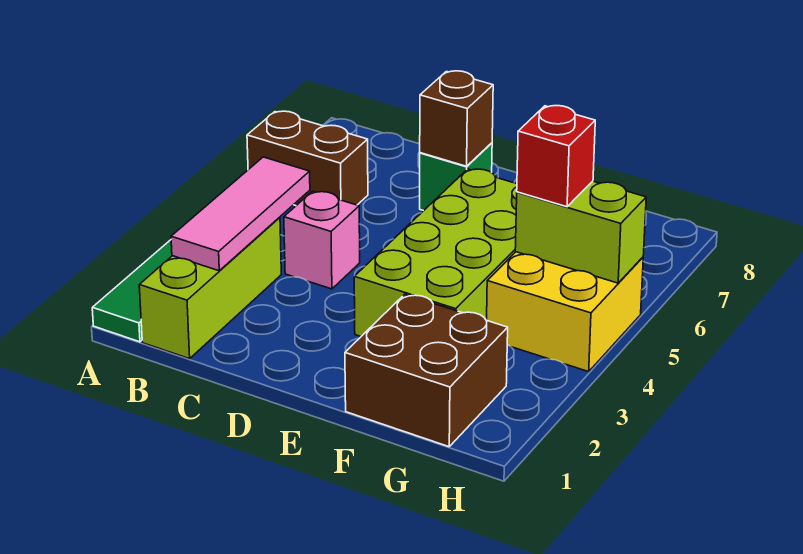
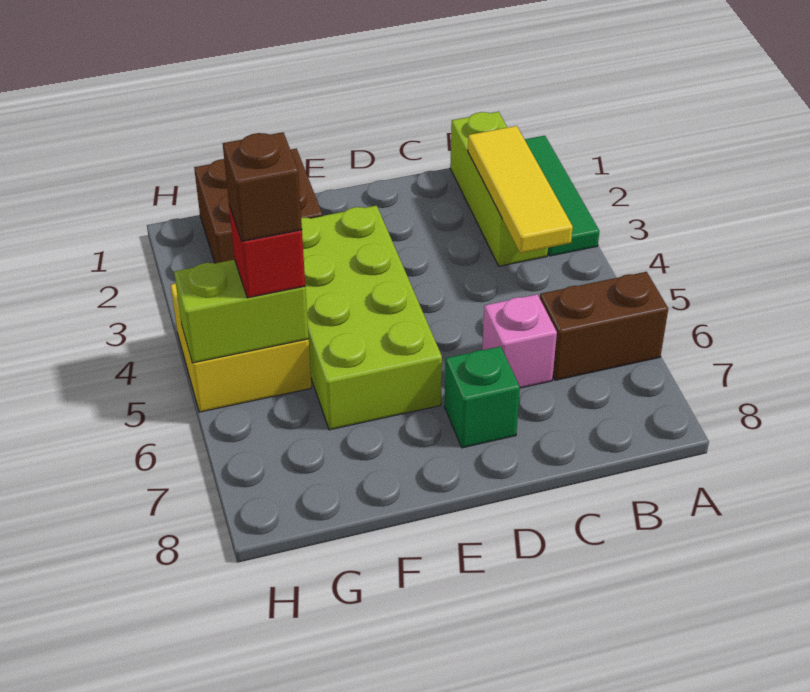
pink tile B2:B4 level 2 -> yellow tile B2:B4 level 2
pink brick C4 level 1 -> pink brick C6 level 1
brown brick D7 level 2 -> brown brick G5 level 4

